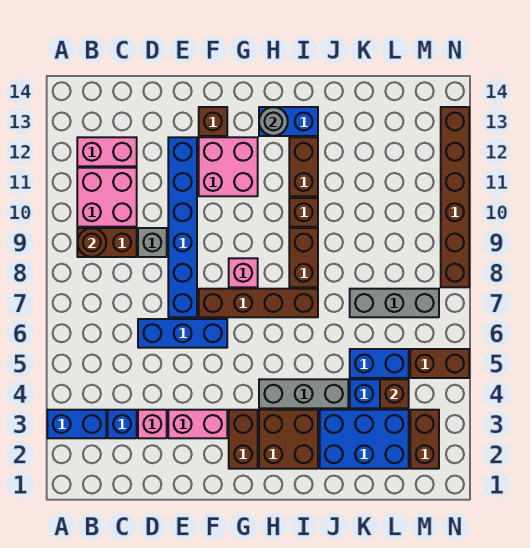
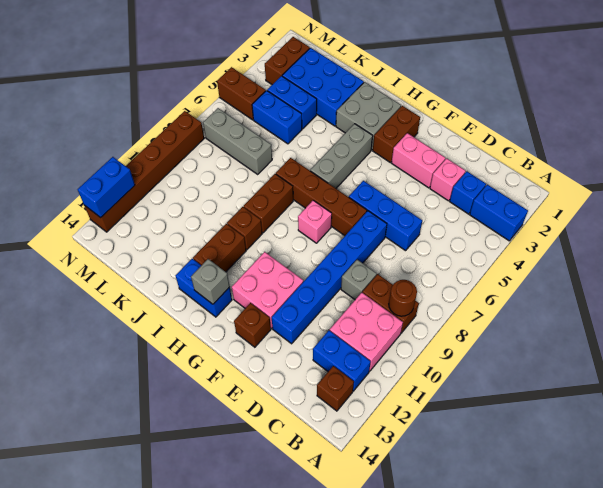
pink brick B12:C12 level 1 -> blue brick B12:C12 level 1
brown brick H2:I3 level 1 -> grey brick H2:I3 level 1
grey brick H4:J4 level 1 -> grey brick H4:H6 level 1
grey round brick H13 level 2 -> grey brick H13 level 2
brown brick L4 level 2 -> brown brick B13 level 1
none -> blue brick N12:N13 level 2

